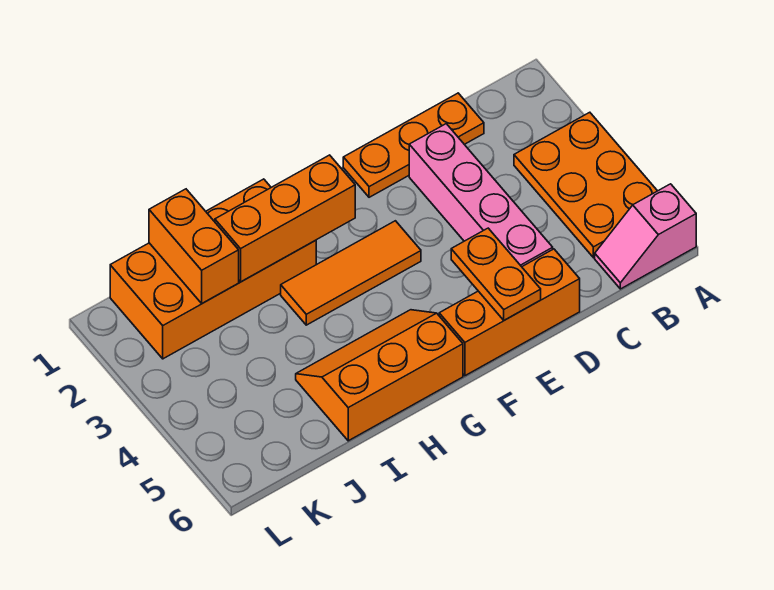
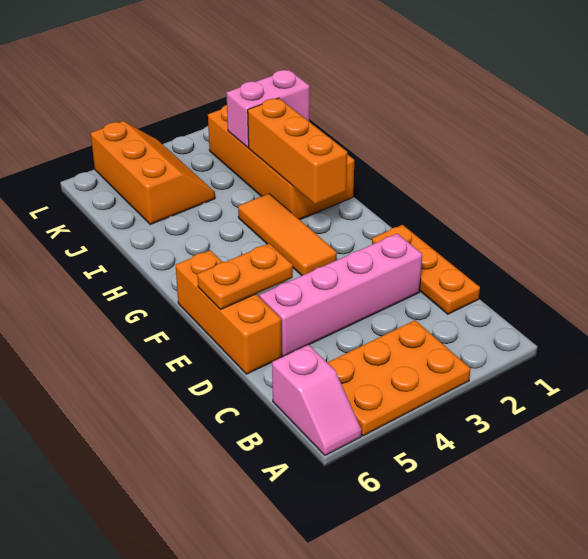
pink slope A6:B6 level 1 top A -> pink slope A6:B6 level 1 top B
orange slope G5:I6 level 1 top 6 -> orange slope J4:L5 level 1 top 5
orange brick J1:J2 level 2 -> pink brick J1:J2 level 2

